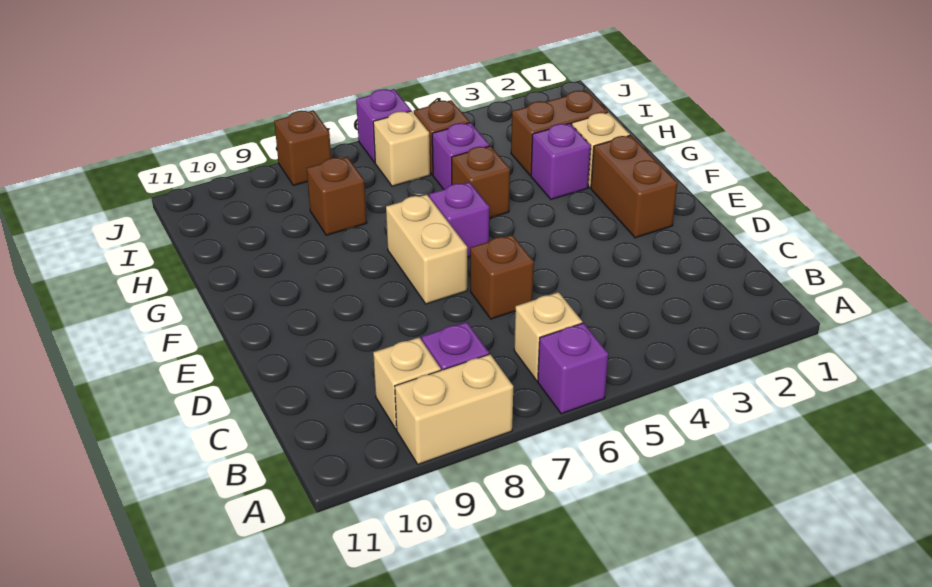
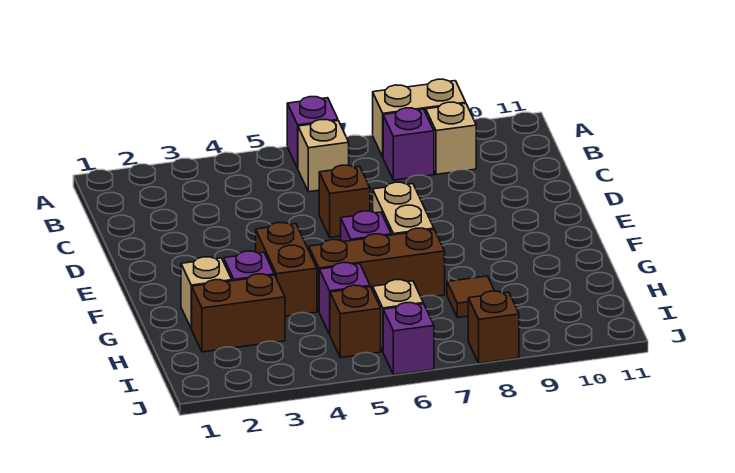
brown brick E2:F2 level 1 -> brown brick F4:G4 level 1
brown brick G5 level 1 -> brown brick G5:G7 level 1
brown brick H8 level 1 -> brown tile H8 level 1

